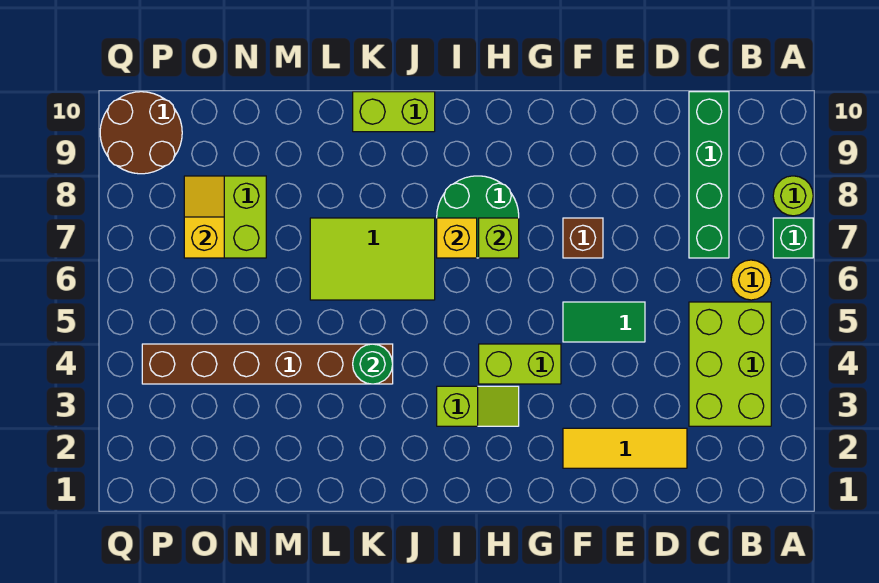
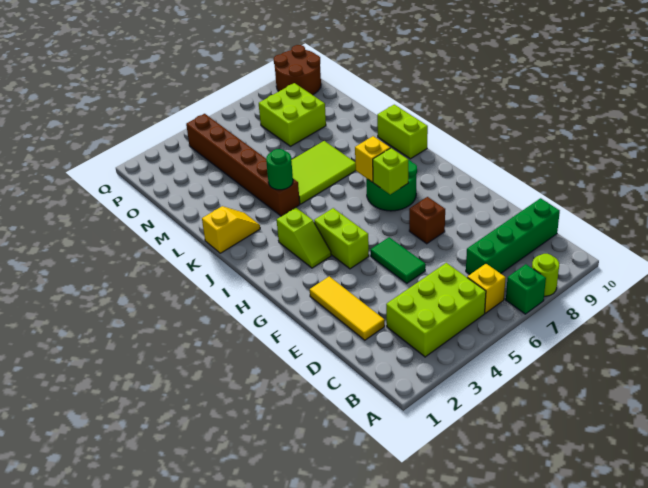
yellow round brick B6 level 1 -> yellow brick B6 level 1
lime tile J6:L7 level 1 -> lime tile K5:L7 level 1
yellow slope O7:O8 level 2 top 7 -> yellow slope K1:K2 level 1 top 1

